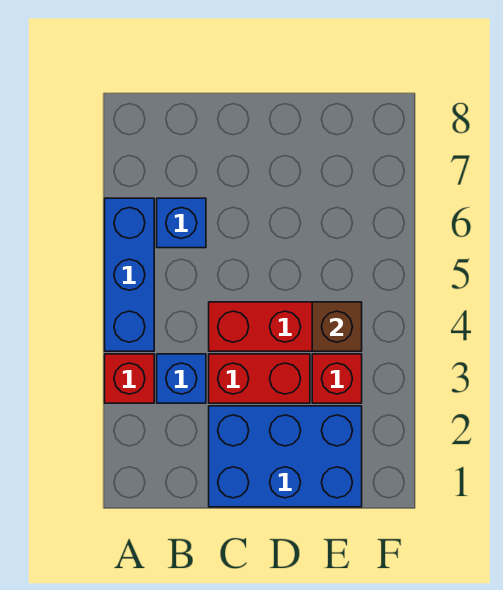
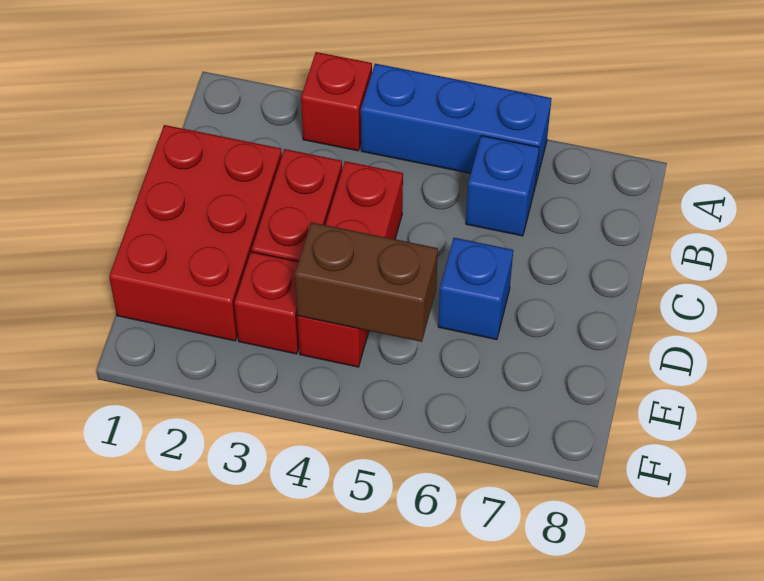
blue brick B3 level 1 -> blue brick D6 level 1
blue brick C1:E2 level 1 -> red brick C1:E2 level 1
brown brick E4 level 2 -> brown brick E4:E5 level 2

